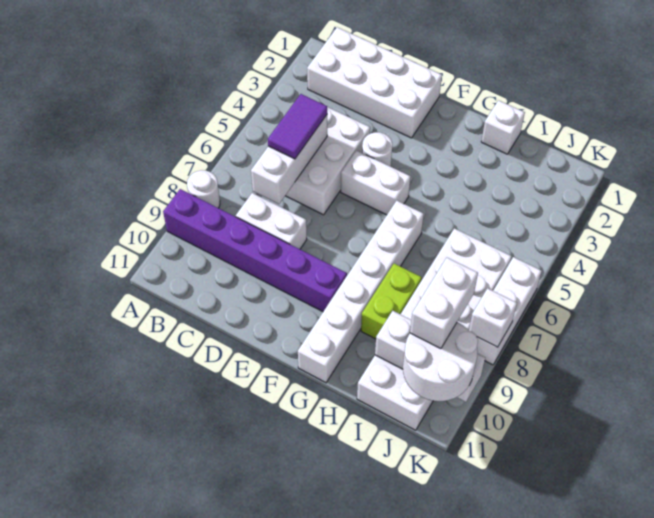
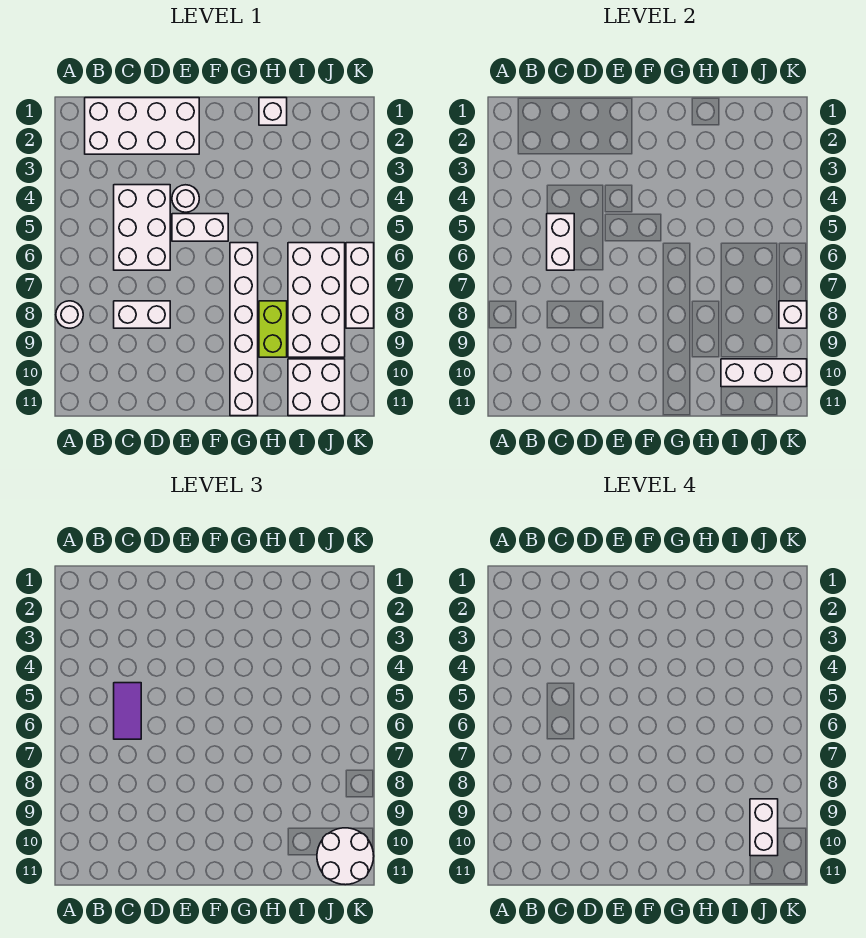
purple brick A9:F9 level 1 -> none
white brick C5:C7 level 2 -> white brick C5:C6 level 2

